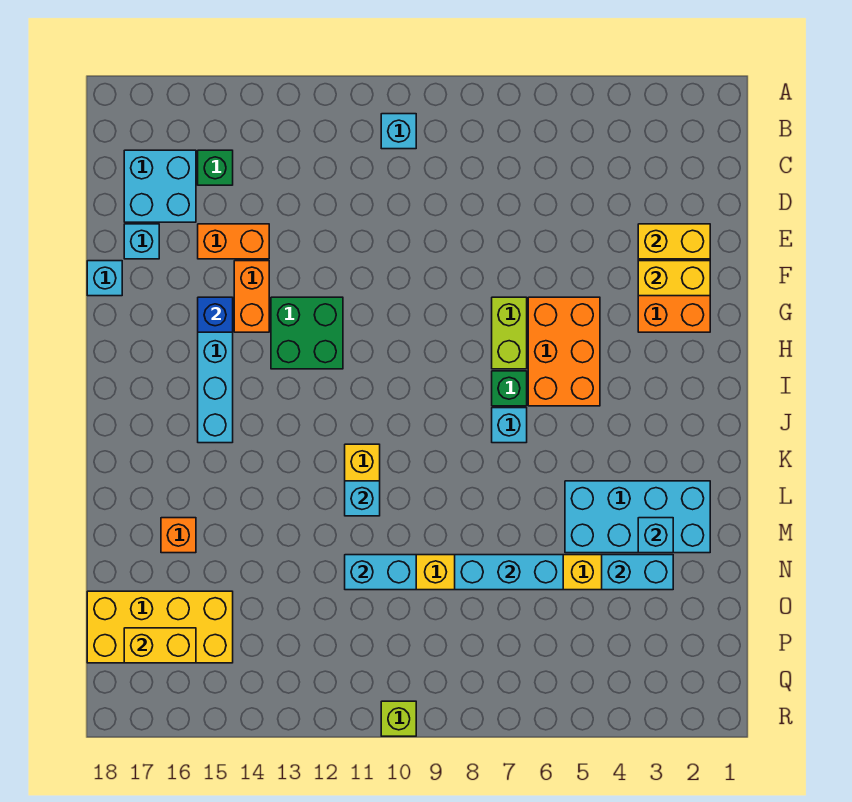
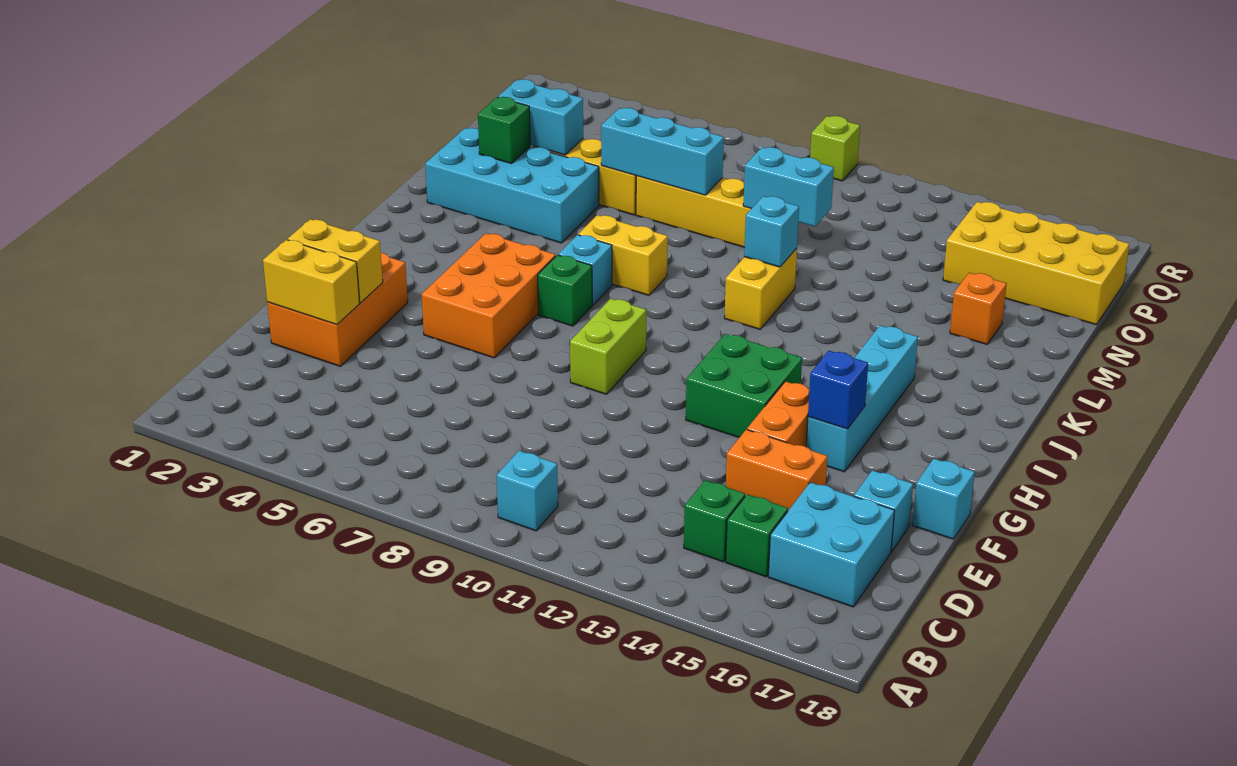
none -> green brick C14 level 1
lime brick G7:H7 level 1 -> lime brick G9:H9 level 1
cyan brick M3 level 2 -> green brick M3 level 2
yellow brick P16:P17 level 2 -> yellow brick K7:K8 level 1

